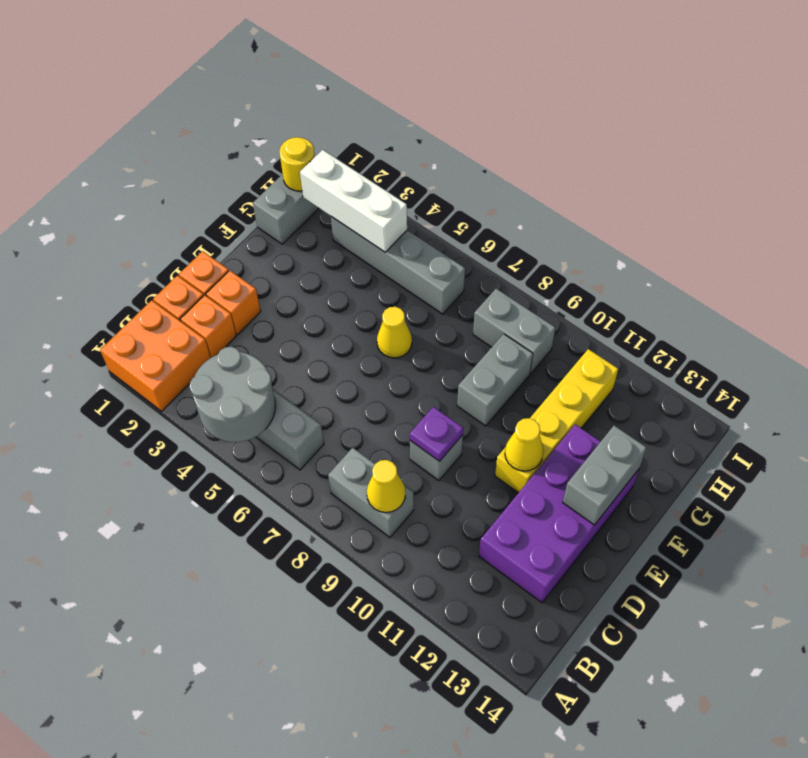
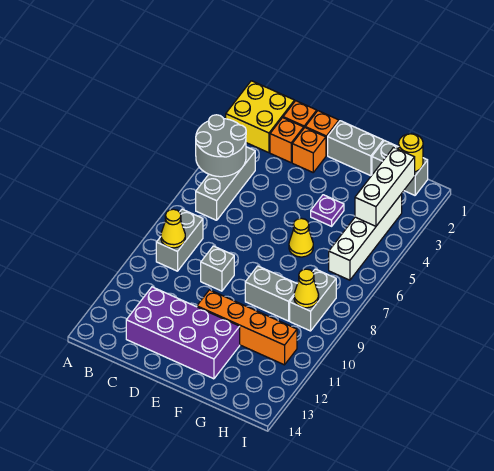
orange brick A1:B2 level 1 -> yellow brick A1:B2 level 1
purple plate D9 level 2 -> purple plate F4 level 1
yellow brick E11:H11 level 1 -> orange brick E11:H11 level 1
yellow cone E11 level 2 -> yellow cone H9 level 2
grey brick E13:F13 level 2 -> grey brick E1:F1 level 1
grey brick H3:H6 level 1 -> white brick H3:H6 level 1

